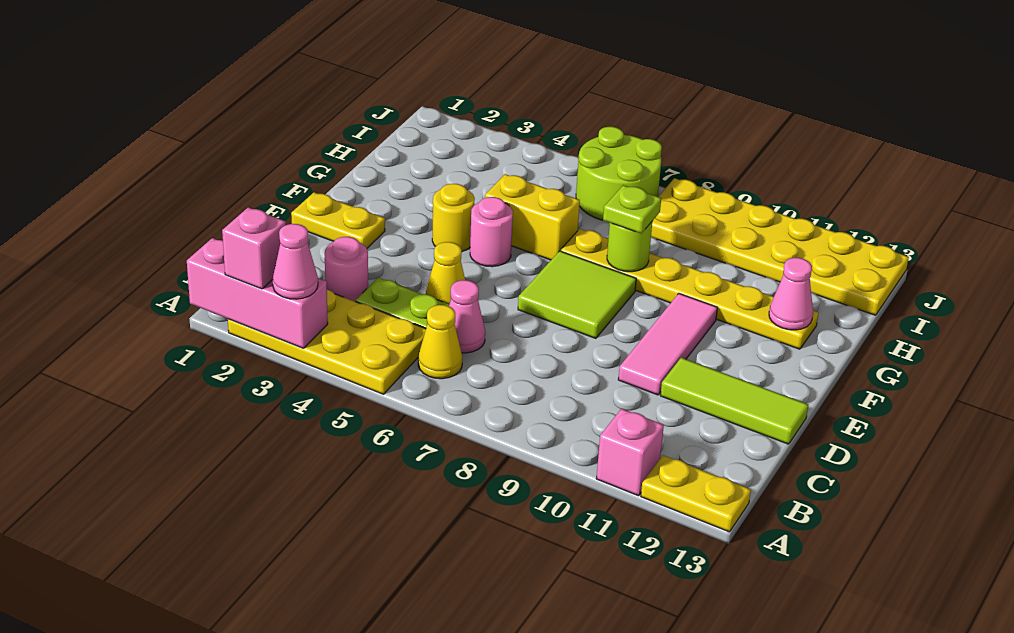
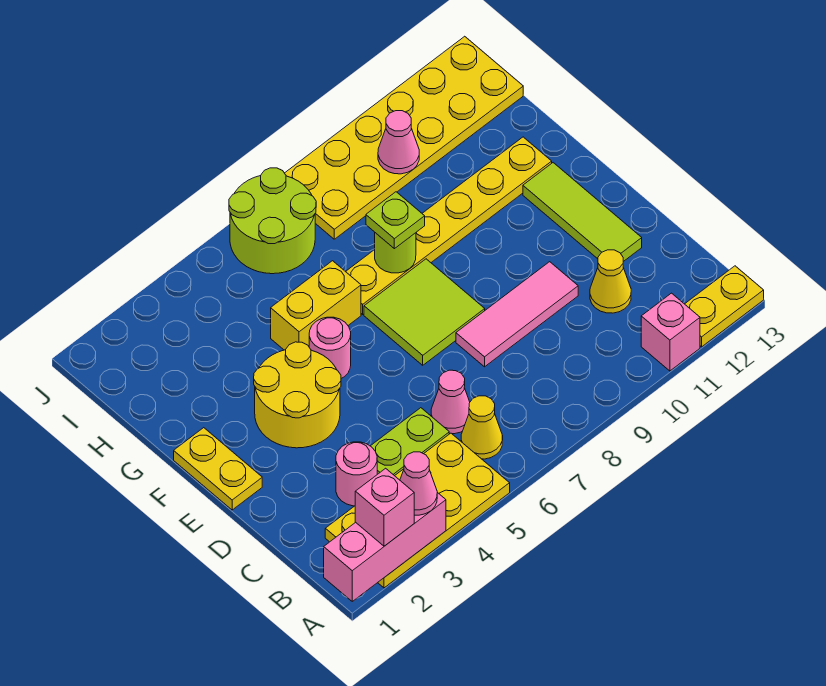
yellow cone D5 level 1 -> yellow cone C11 level 1
pink tile D10:F10 level 1 -> pink tile D8:D10 level 1
lime tile D11:D13 level 1 -> lime tile D12:F12 level 1
yellow plate E1:E2 level 1 -> yellow plate E1:F1 level 1
yellow round brick F4 level 1 -> yellow round brick E3:F4 level 1
pink cone G12 level 2 -> pink cone I10 level 2

